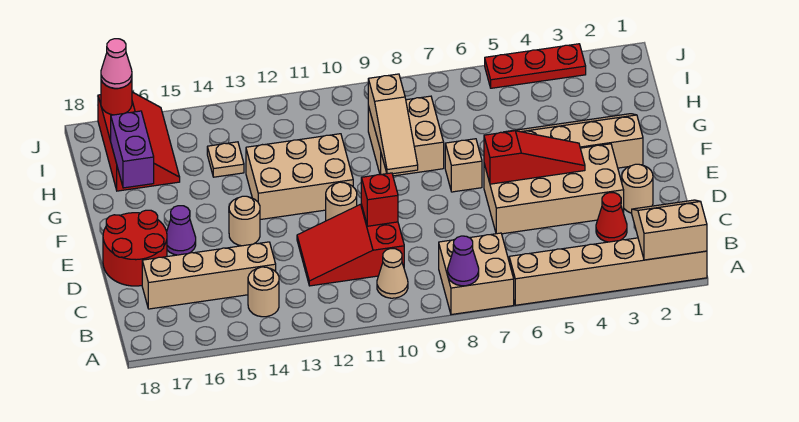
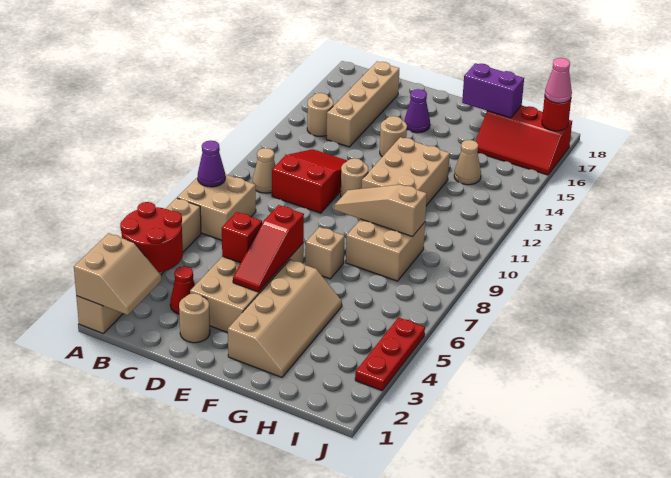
red brick D10 level 2 -> red brick D5 level 2
red round brick D17:E18 level 1 -> red round brick A3:B4 level 2
tan plate H14 level 1 -> tan cone H14 level 1

